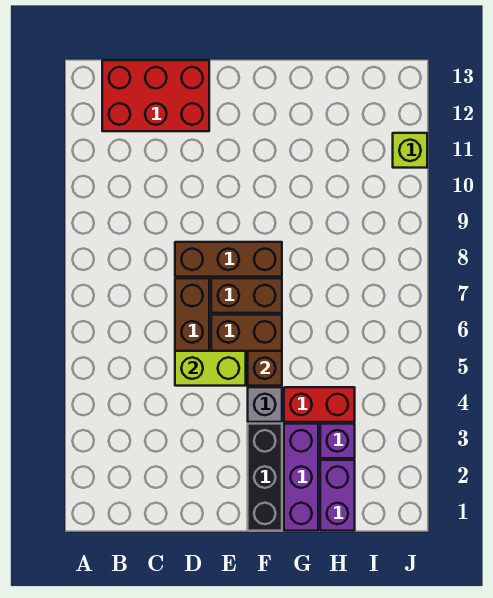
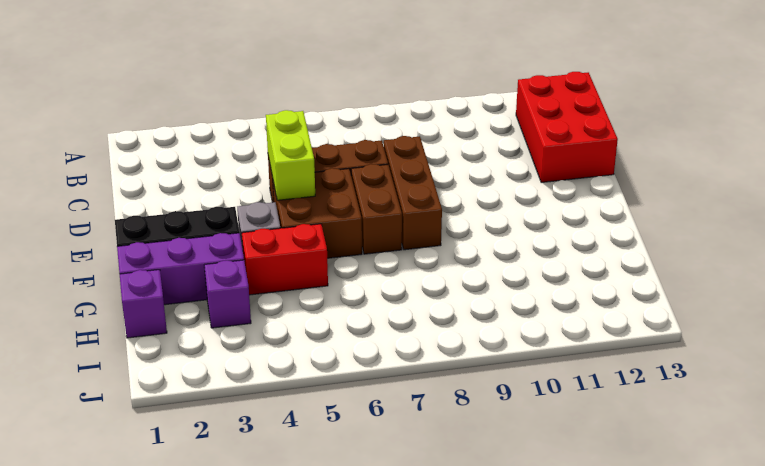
brown brick F5 level 2 -> none
red brick G4:H4 level 1 -> red brick G4:G5 level 1
purple brick H1:H2 level 1 -> purple brick H1 level 1
lime brick J11 level 1 -> none

